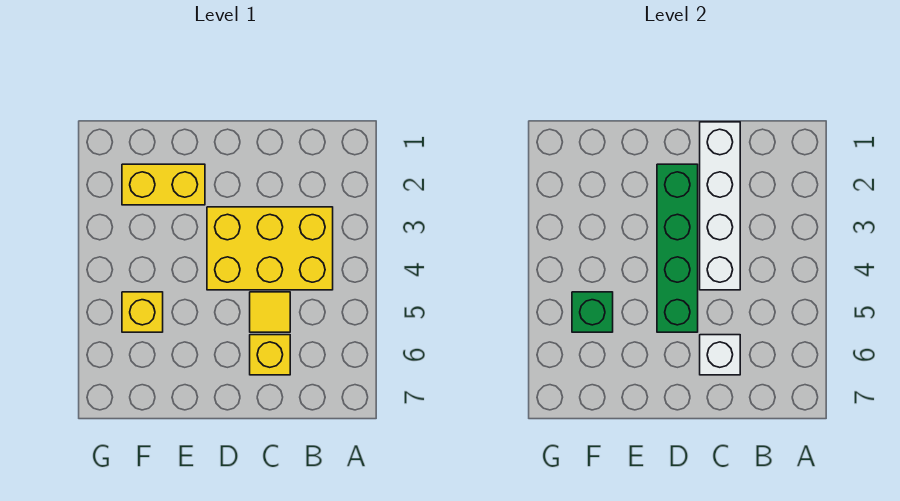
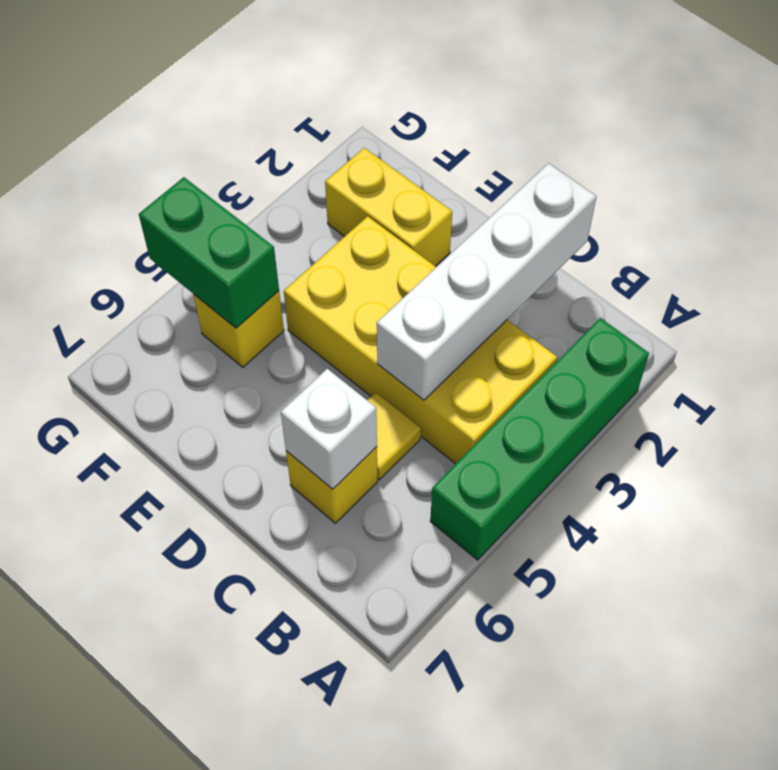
yellow brick B3:D4 level 1 -> yellow brick B3:E4 level 1
green brick D2:D5 level 2 -> green brick A2:A5 level 1
green brick F5 level 2 -> green brick F5:G5 level 2

